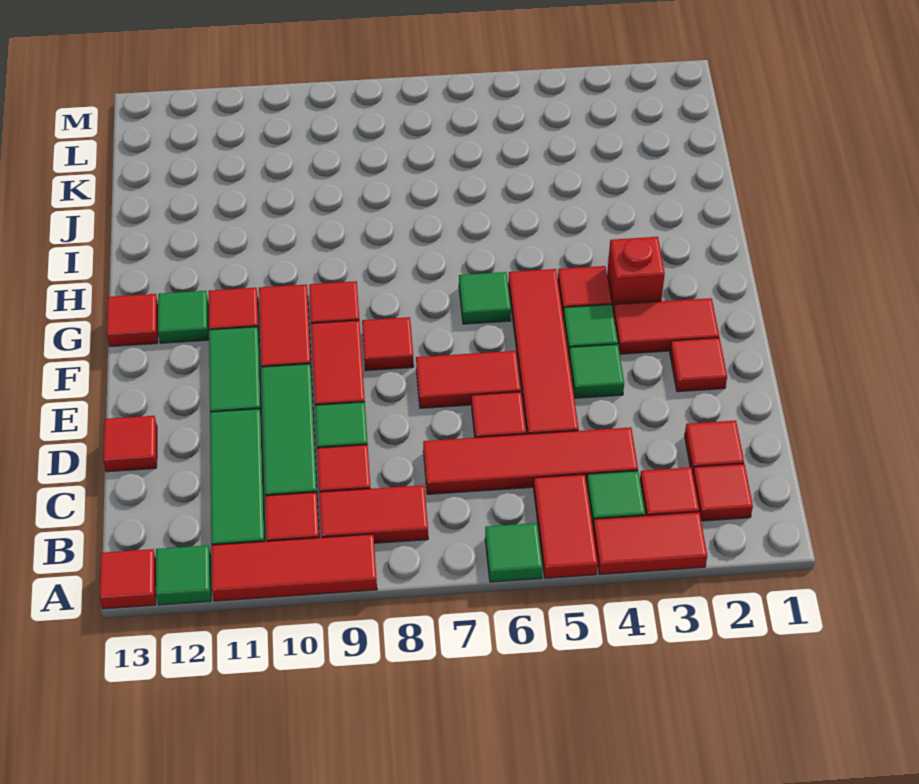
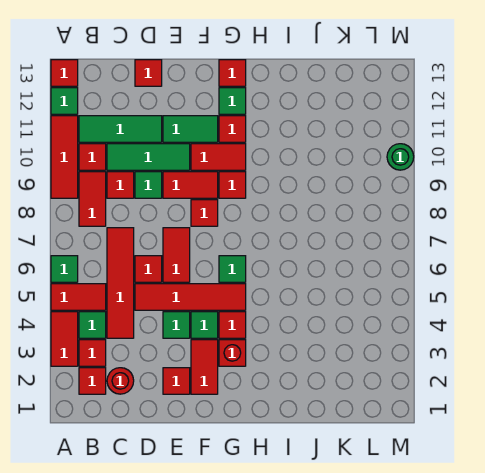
red tile C2 level 1 -> red round brick C2 level 1
none -> green round brick M10 level 1

